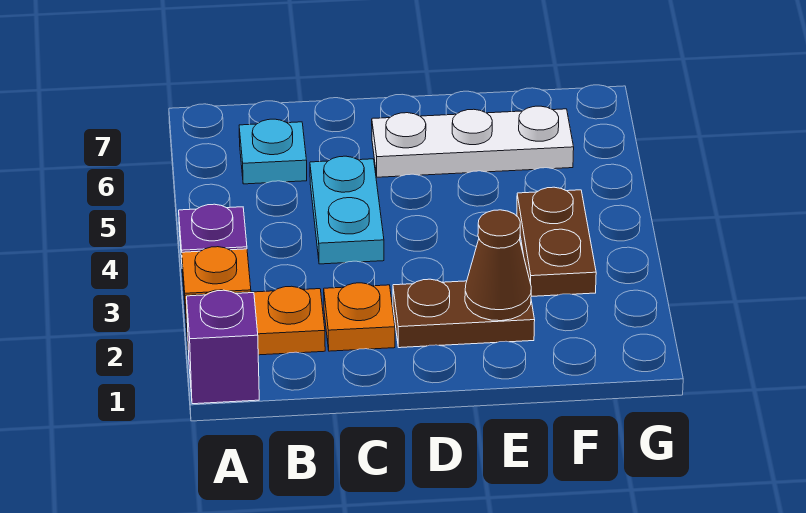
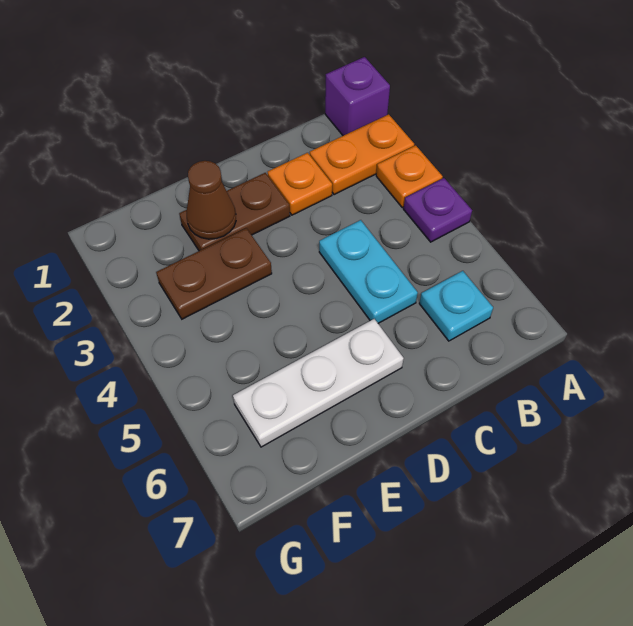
brown plate F3:F4 level 1 -> brown plate E3:F3 level 1

